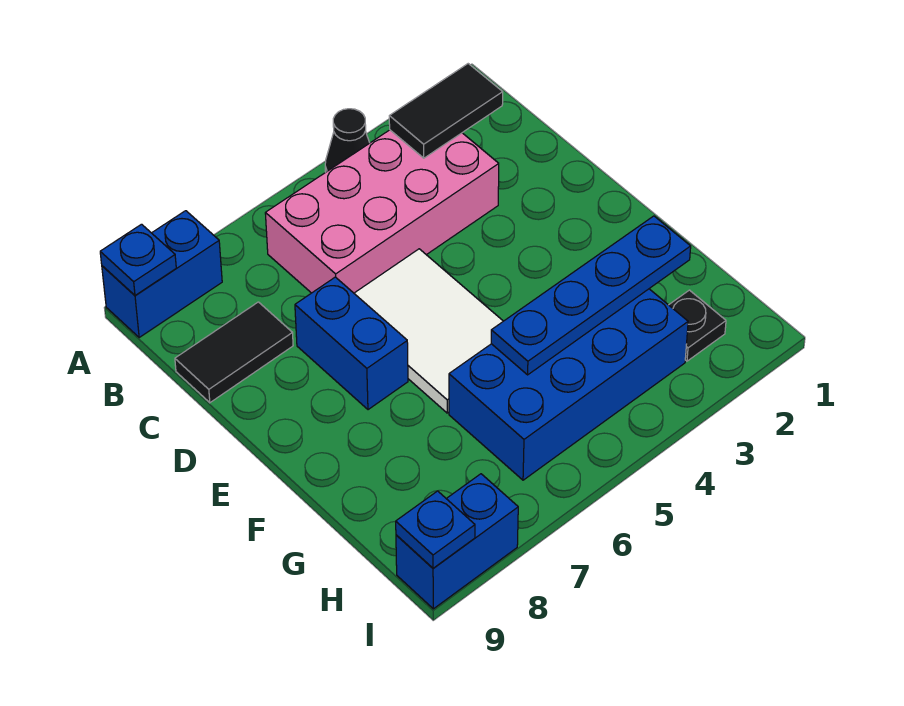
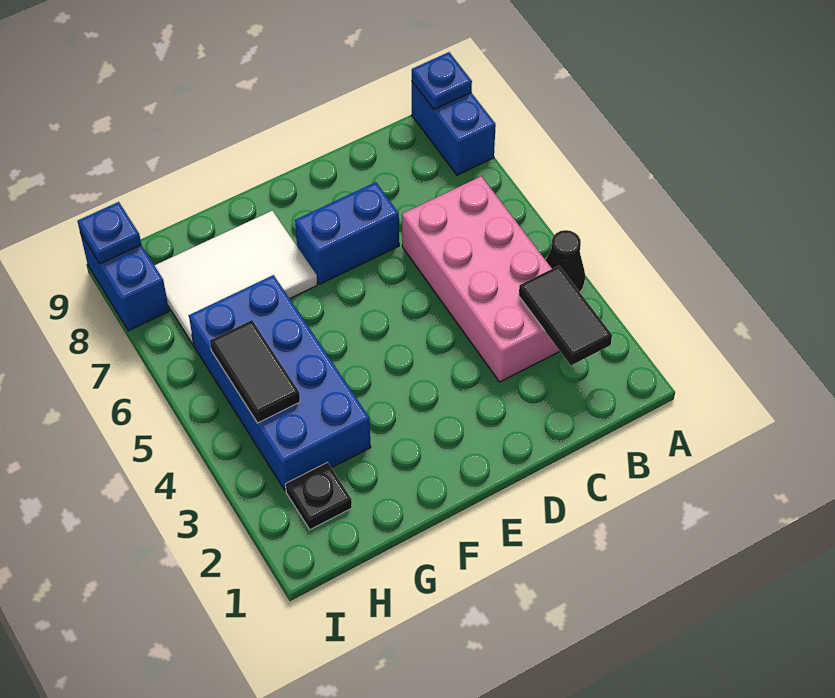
black tile C8:C9 level 1 -> black tile H4:H5 level 2
white tile D5:F6 level 1 -> white tile F7:H8 level 1
blue plate G2:G5 level 2 -> none

